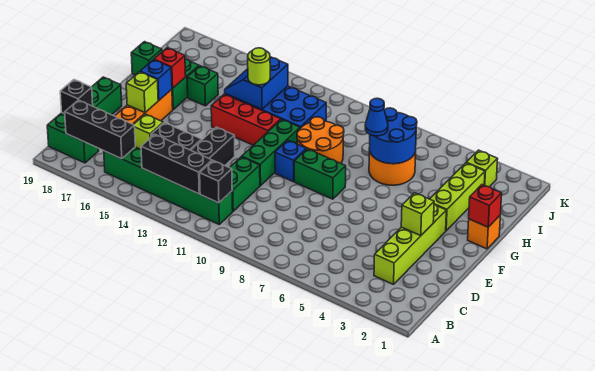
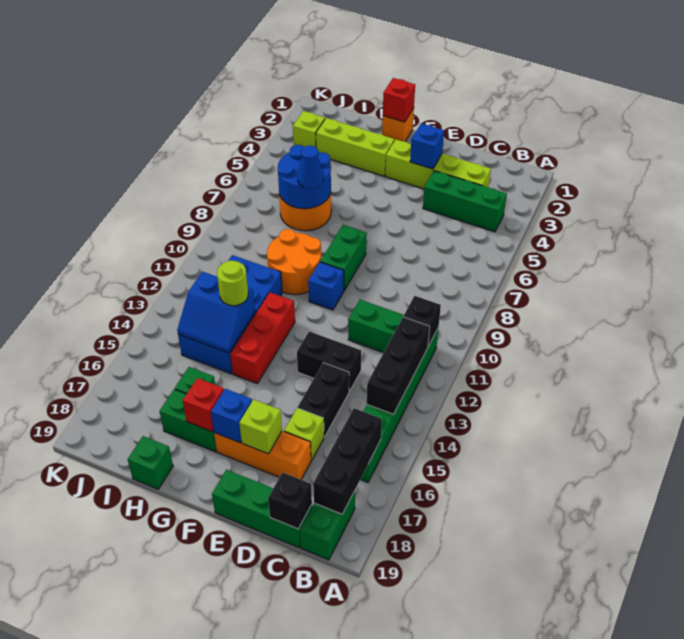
lime brick E3 level 2 -> blue brick E3 level 2
green brick E11:G11 level 1 -> green brick B4:D4 level 1

